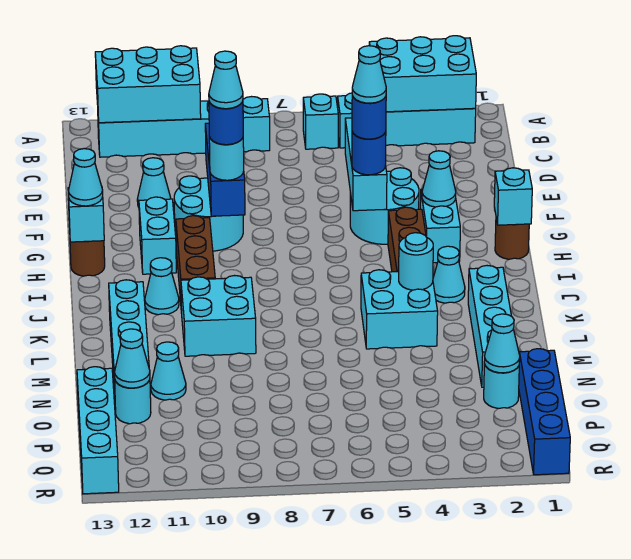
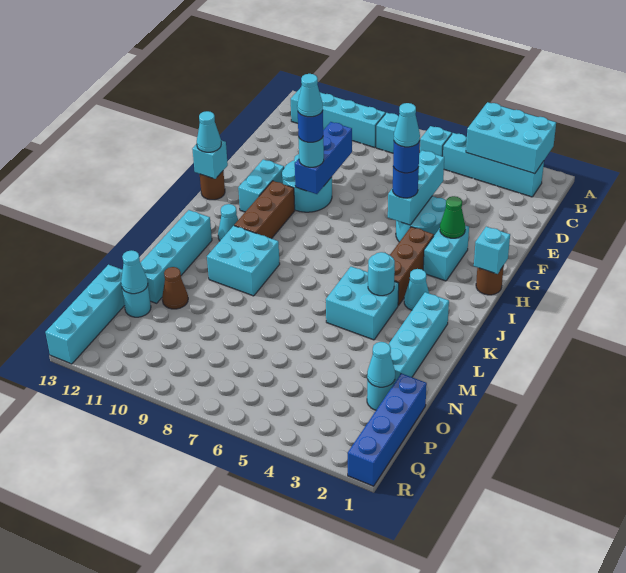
cyan brick A10:B12 level 2 -> none
cyan cone E11 level 1 -> none
cyan cone G3 level 2 -> green cone G3 level 2
cyan cone N11 level 1 -> brown cone N11 level 1

